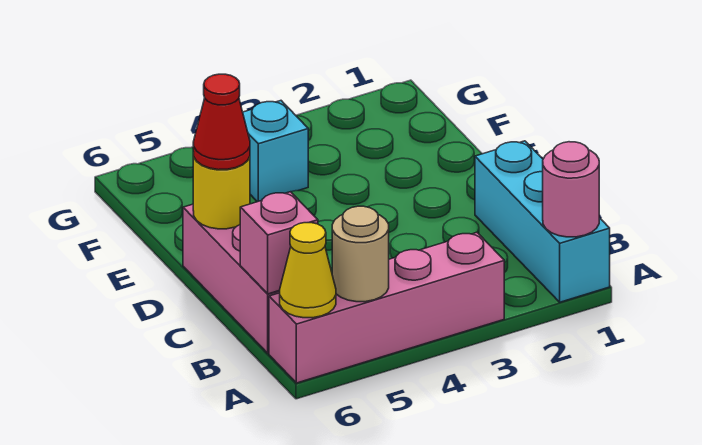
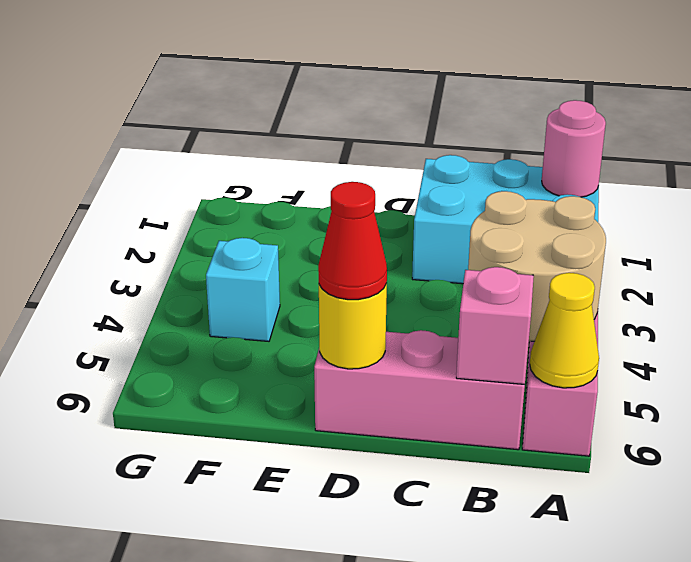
cyan brick A1:C1 level 1 -> cyan brick A1:C2 level 1
tan round brick A5 level 2 -> tan round brick A4:B5 level 2

